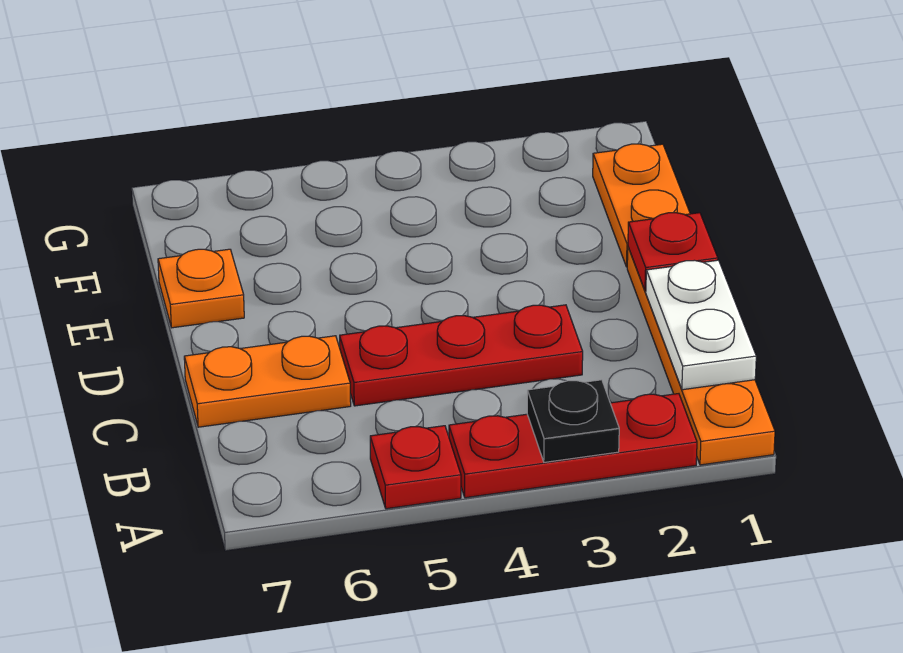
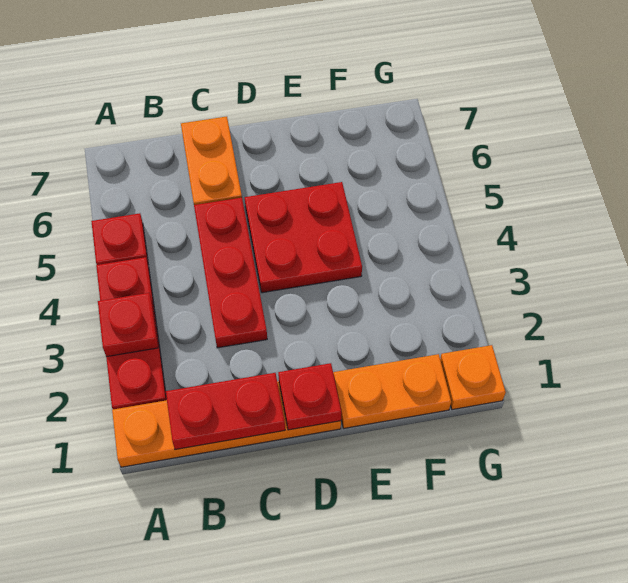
black plate A3 level 2 -> red plate A3 level 2
white plate B1:C1 level 2 -> red plate B1:C1 level 2
none -> red plate D4:E5 level 1
orange plate E7 level 1 -> orange plate G1 level 1

